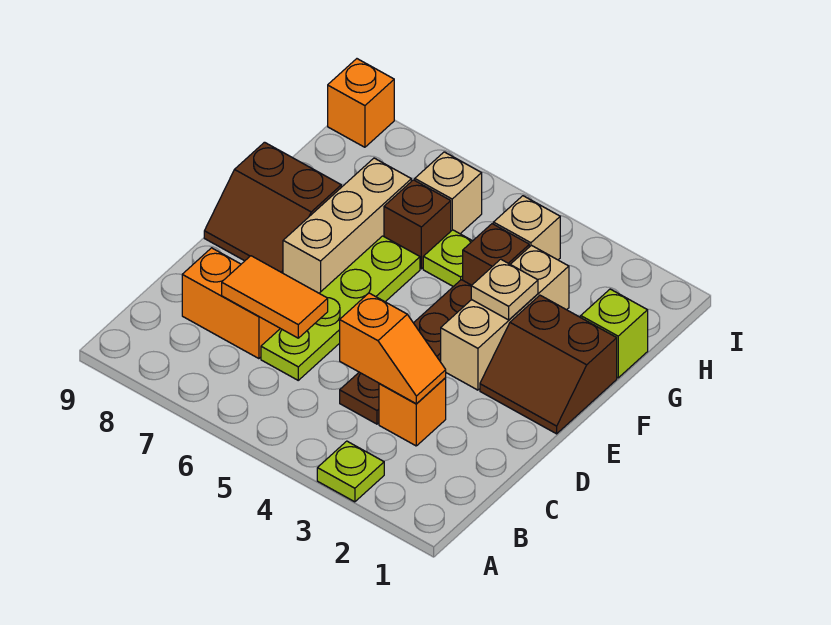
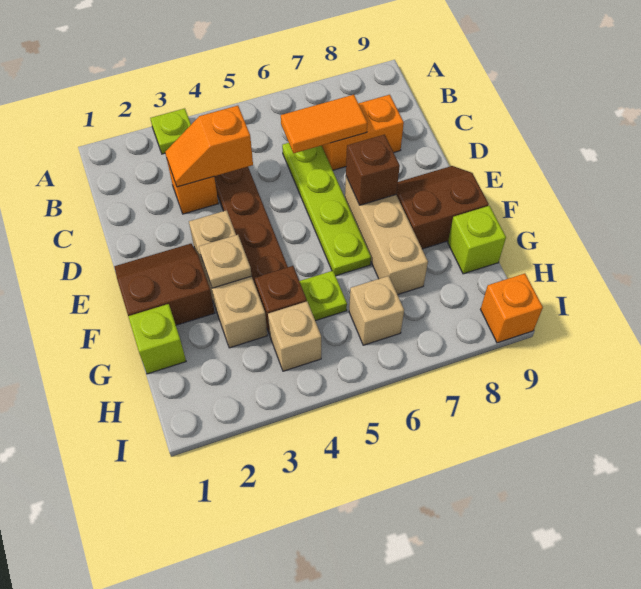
brown brick G6 level 1 -> brown brick E7 level 2
none -> lime brick G9 level 1

